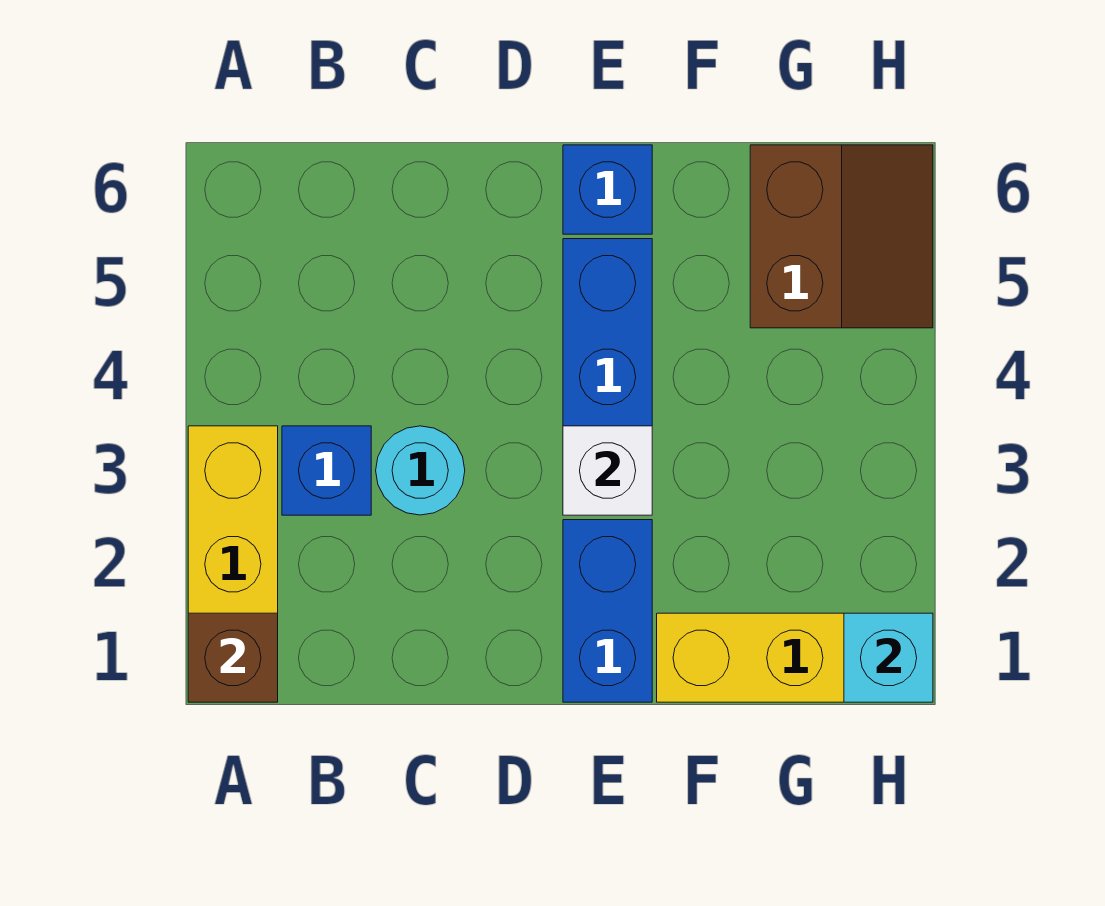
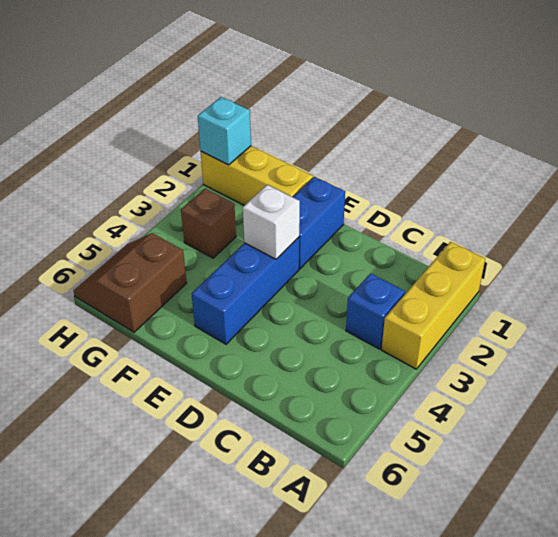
brown brick A1 level 2 -> brown brick G3 level 1
cyan round brick C3 level 1 -> none
blue brick E6 level 1 -> none

